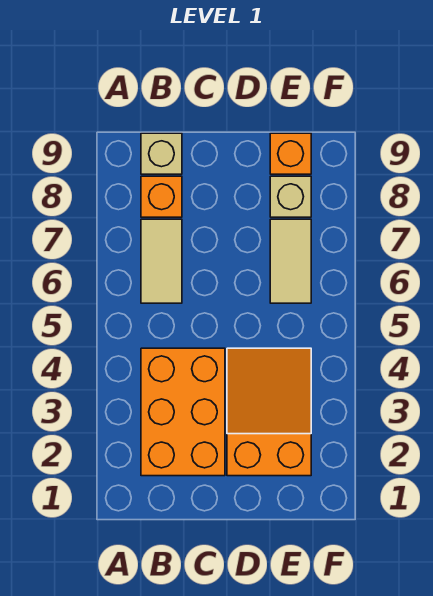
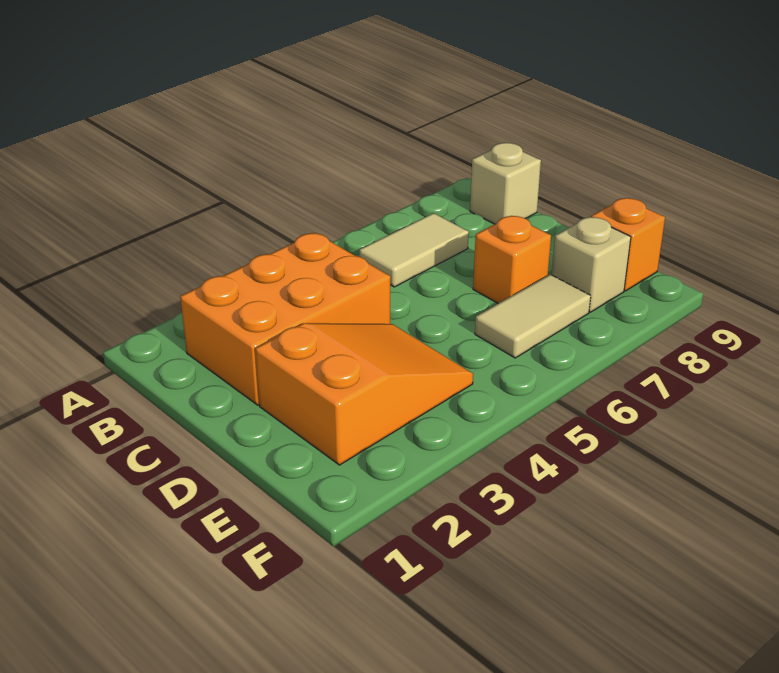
orange brick B8 level 1 -> orange brick D7 level 1

